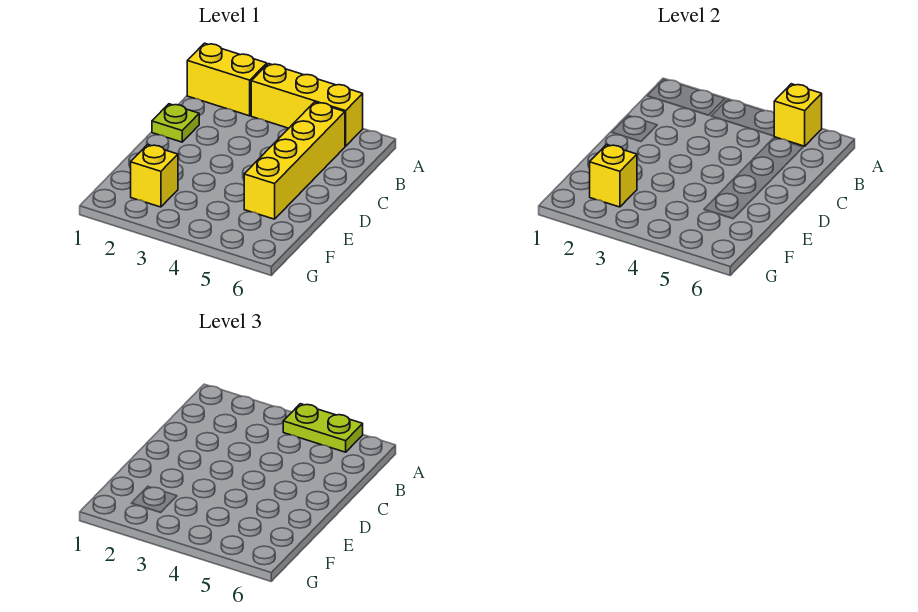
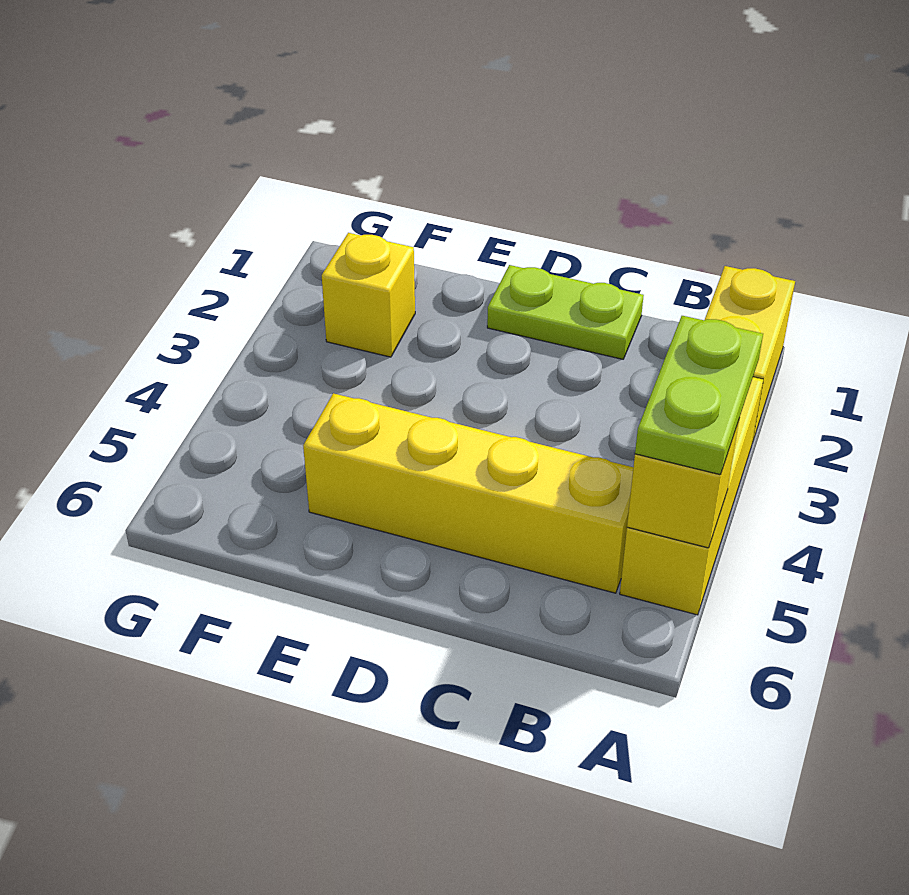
lime plate C1 level 1 -> lime plate C1:D1 level 1
yellow brick F2 level 2 -> none

